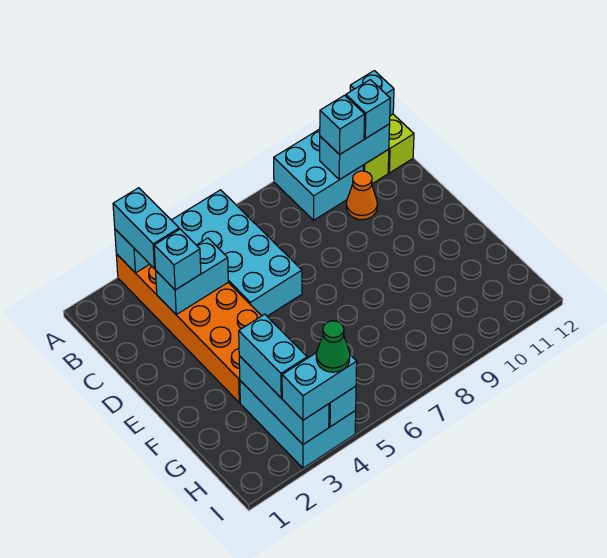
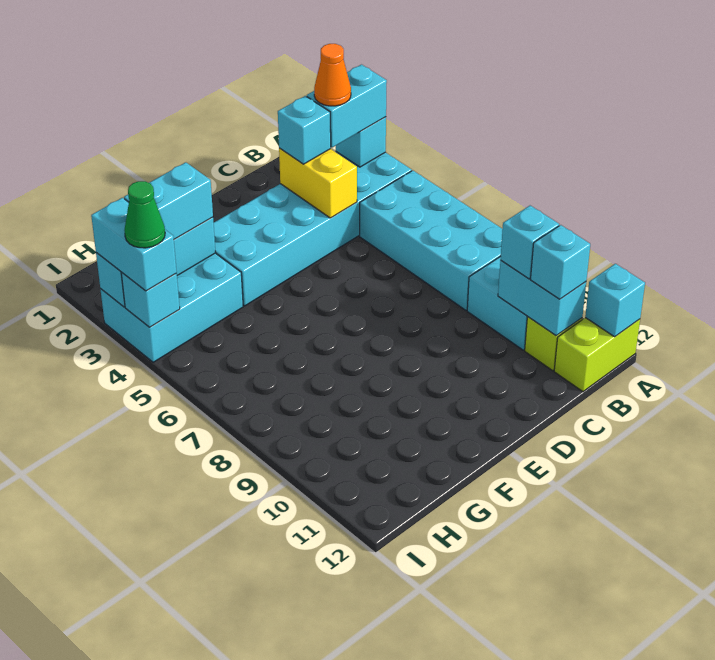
orange brick A3:F4 level 1 -> cyan brick A3:F4 level 1
cyan brick A5:D6 level 1 -> cyan brick A5:B8 level 1
cyan brick C3:C4 level 2 -> yellow brick C3:C4 level 2
orange cone C10 level 1 -> orange cone B3 level 4

